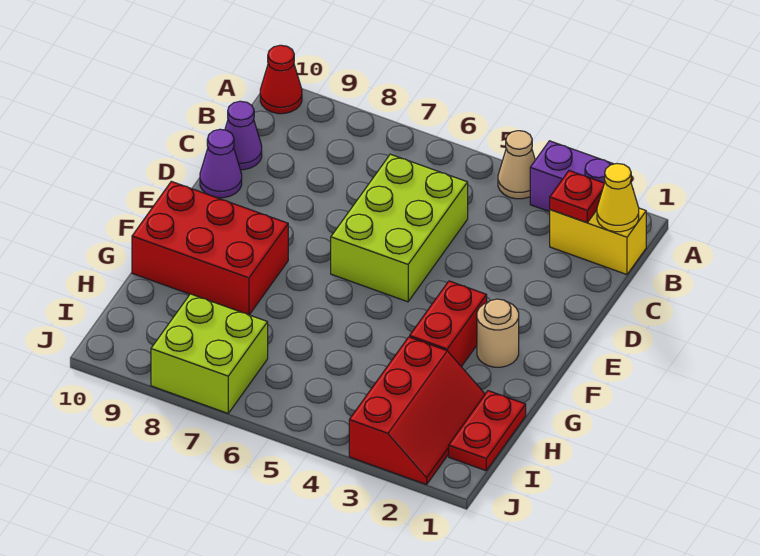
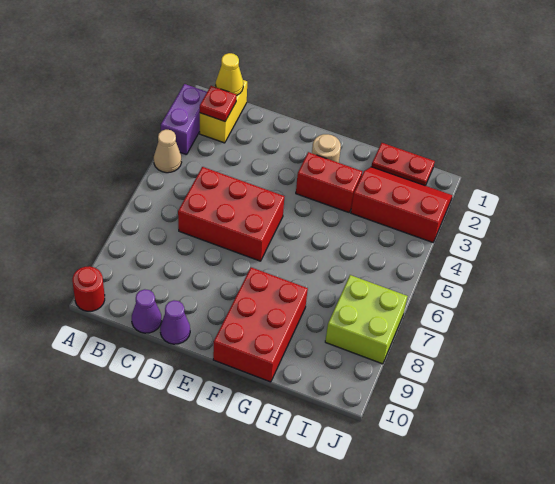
red cone A10 level 1 -> red round brick A10 level 1
lime brick C5:E6 level 1 -> red brick C5:E6 level 1

